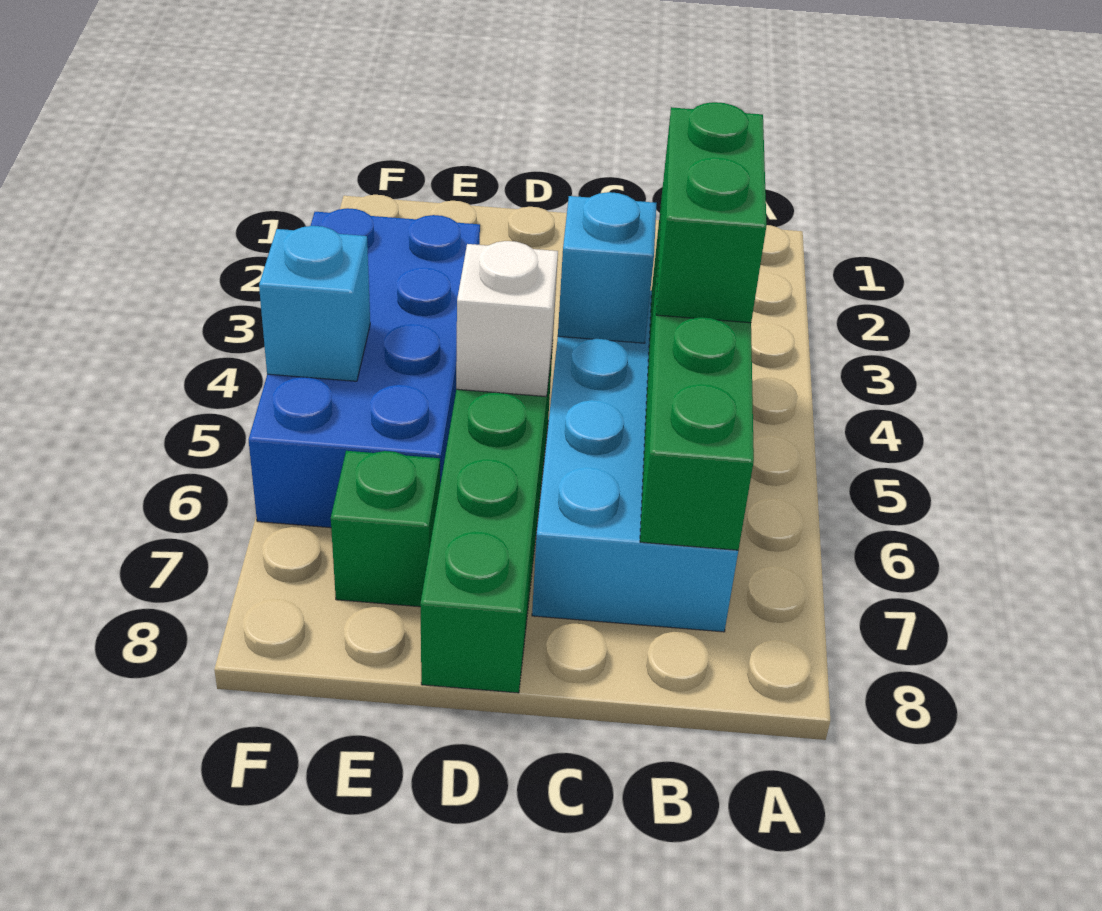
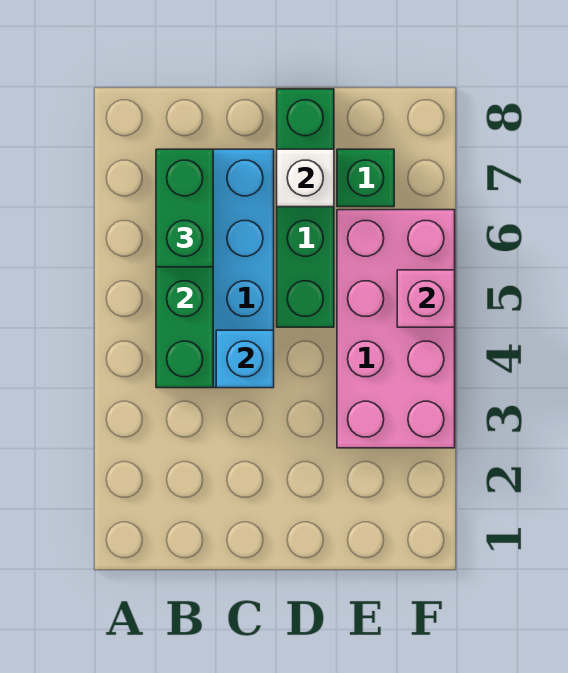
green brick B4:B5 level 3 -> green brick B6:B7 level 3
white brick D5 level 2 -> white brick D7 level 2
blue brick E3:F6 level 1 -> pink brick E3:F6 level 1
cyan brick F5 level 2 -> pink brick F5 level 2

